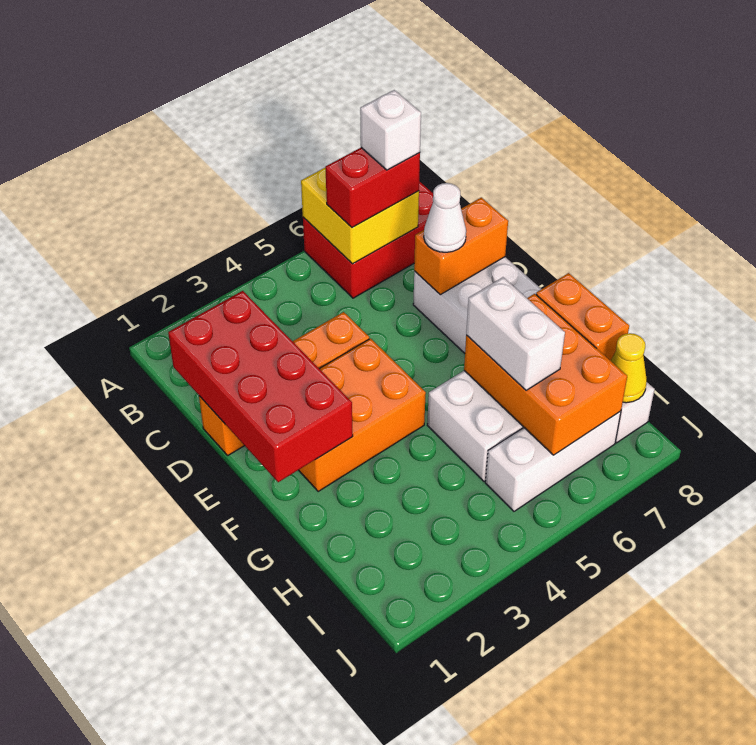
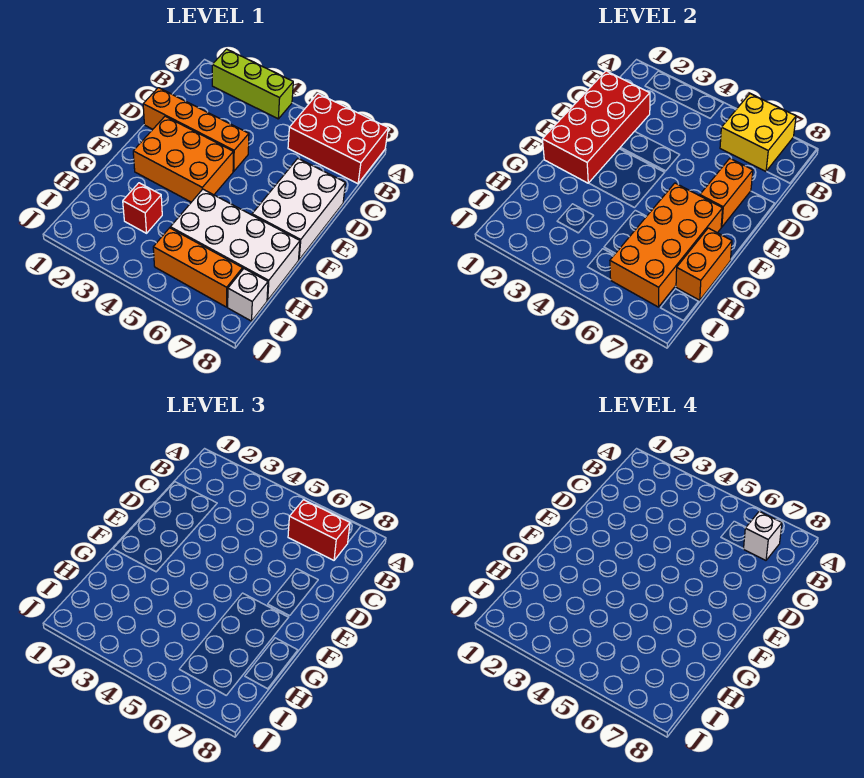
none -> lime brick A2:A4 level 1
orange brick D7:D8 level 2 -> orange brick D7:E7 level 2
white cone D7 level 3 -> none
orange brick G6:I7 level 2 -> orange brick F6:I7 level 2
white brick G6:H6 level 3 -> none
none -> red brick H3 level 1
white brick I5:I7 level 1 -> orange brick I5:I7 level 1
yellow cone I8 level 2 -> none

